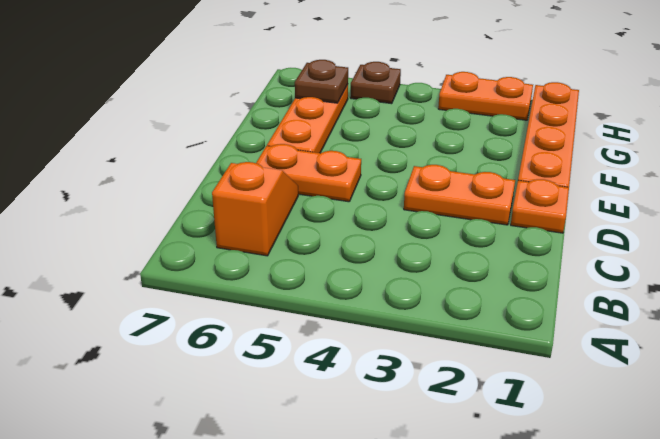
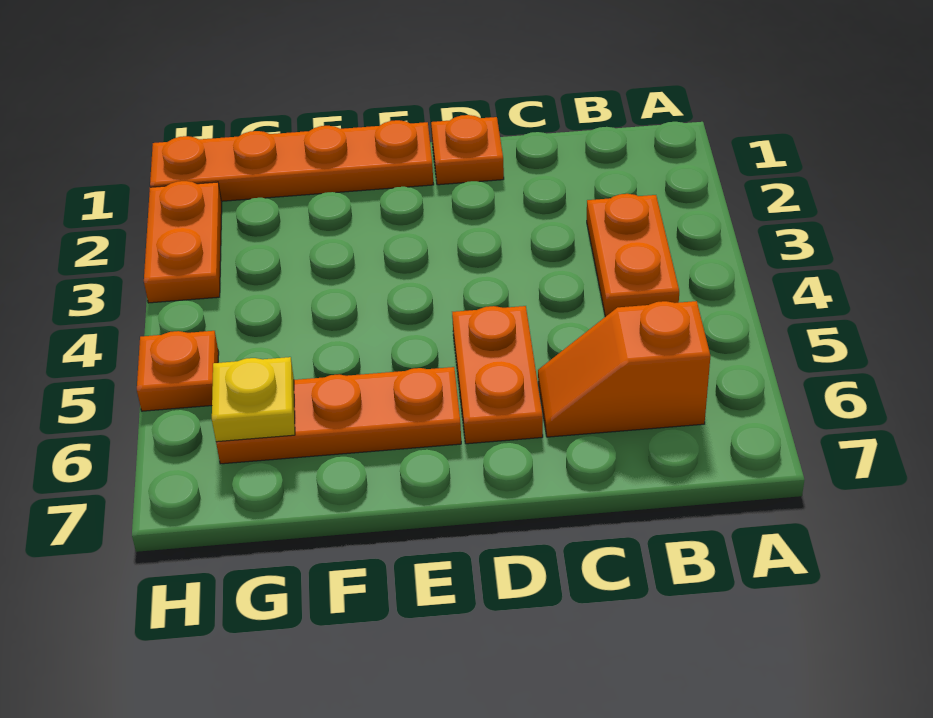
orange plate D2:D3 level 1 -> orange plate B3:B4 level 1
brown plate G6 level 2 -> yellow plate G6 level 2
brown plate H5 level 1 -> orange plate H5 level 1

